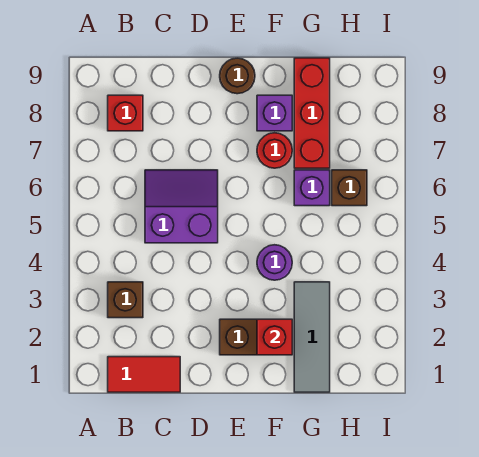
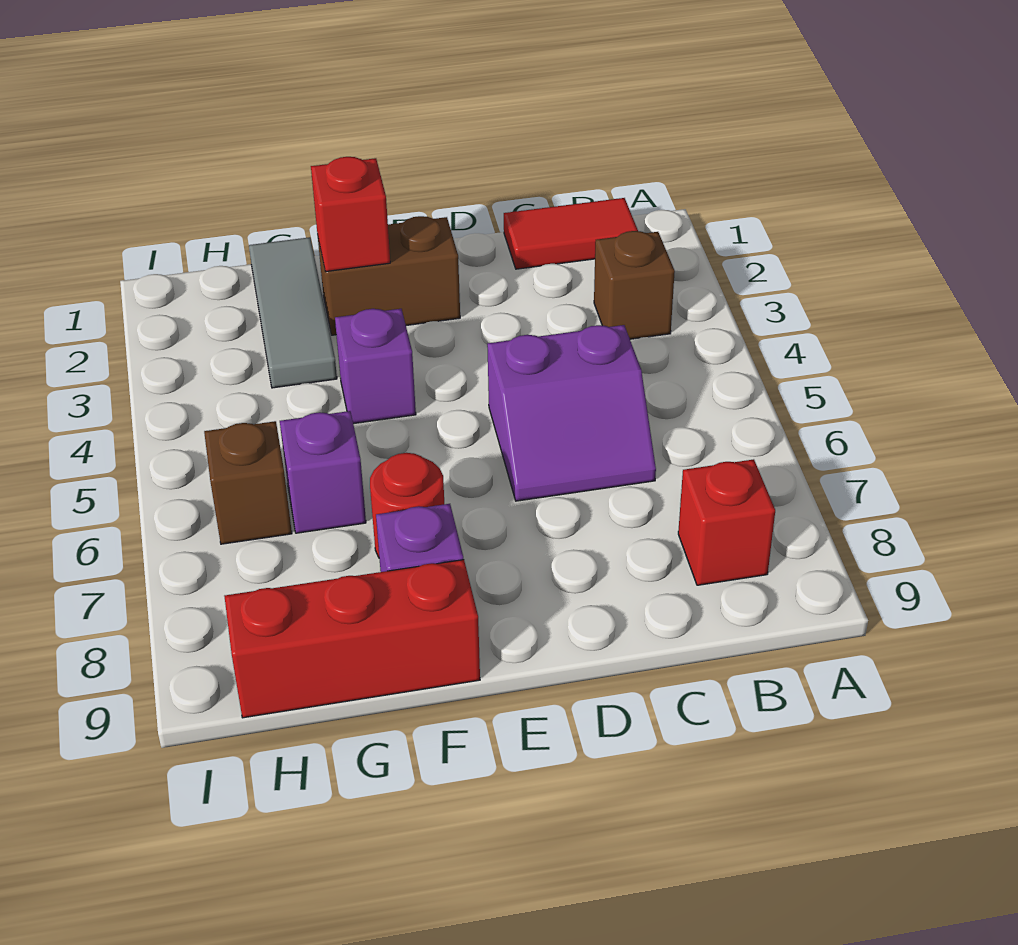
brown round brick E9 level 1 -> none
purple round brick F4 level 1 -> purple brick F4 level 1
red brick G7:G9 level 1 -> red brick F9:H9 level 1

